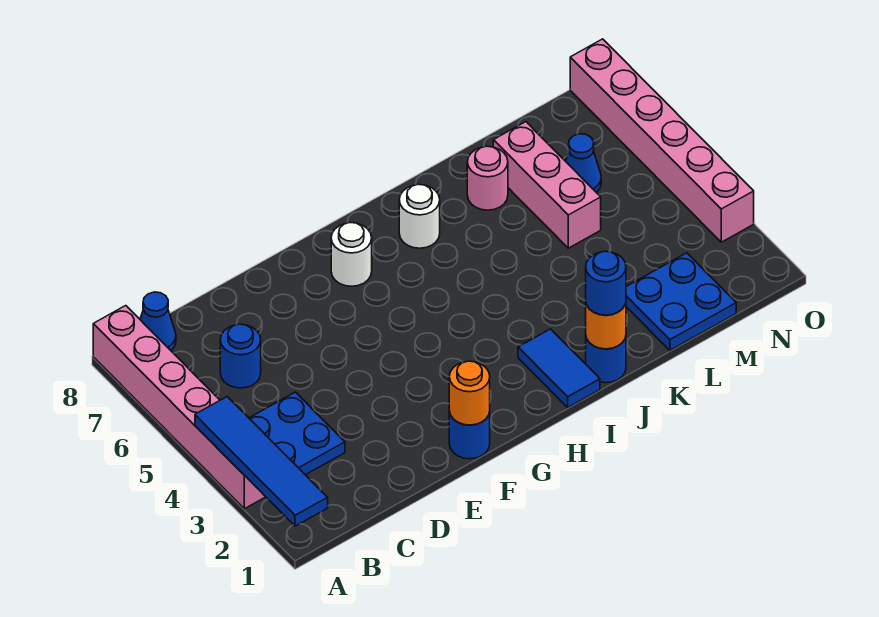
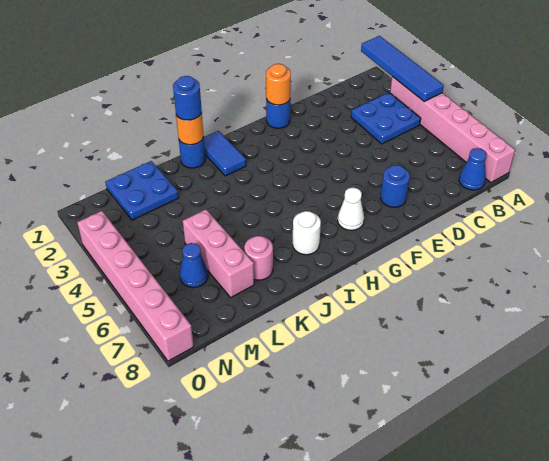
blue round brick C6 level 1 -> blue round brick E7 level 1
white round brick G7 level 1 -> white cone G7 level 1

